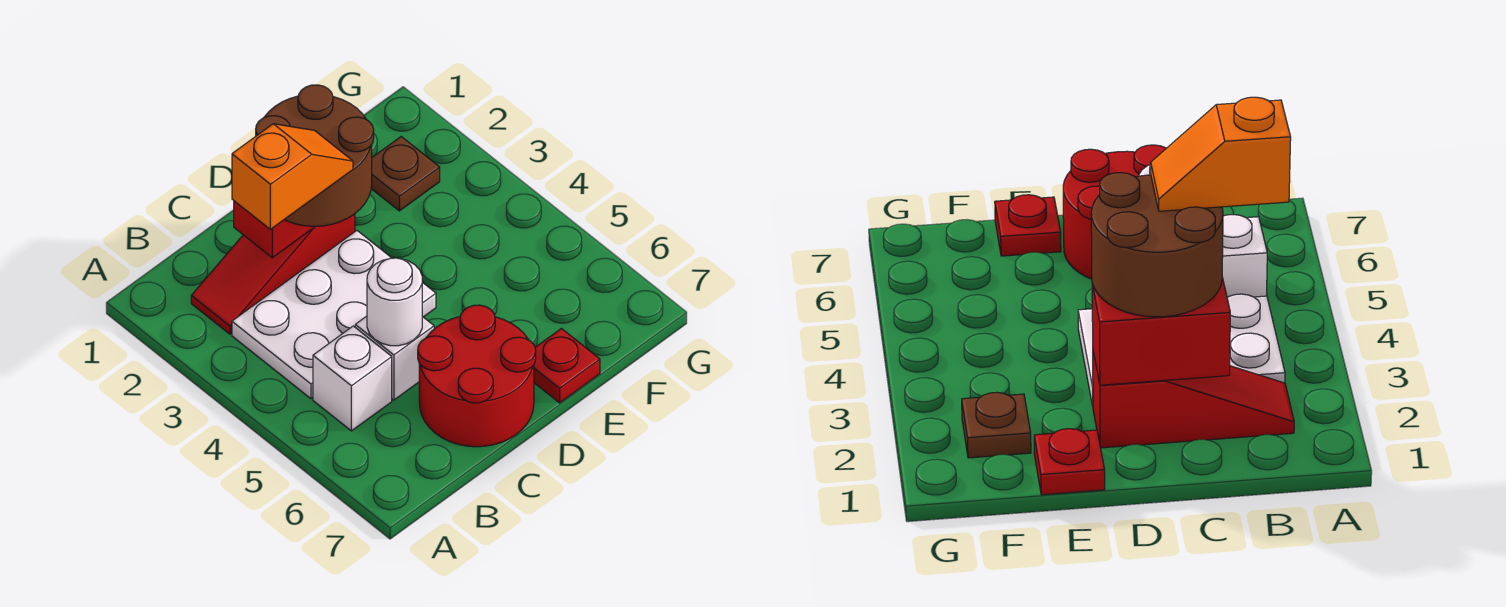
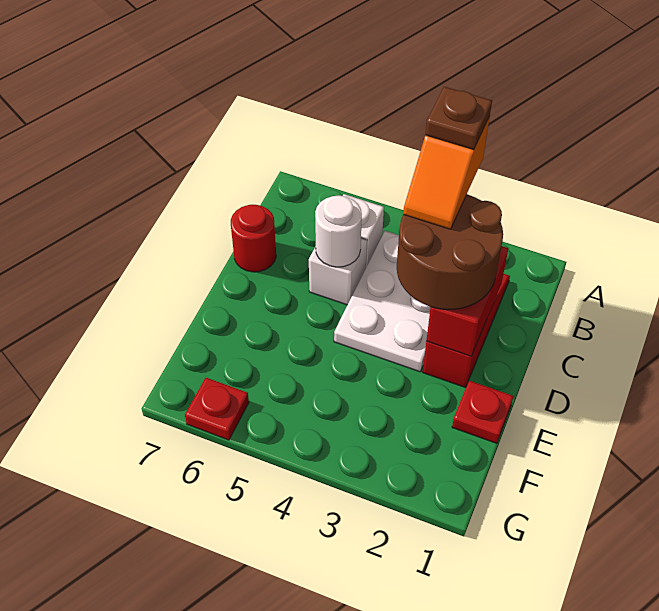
red round brick C6:D7 level 1 -> red round brick C7 level 1
red plate E7 level 1 -> red plate G6 level 1
brown plate F2 level 1 -> brown plate B3 level 5

